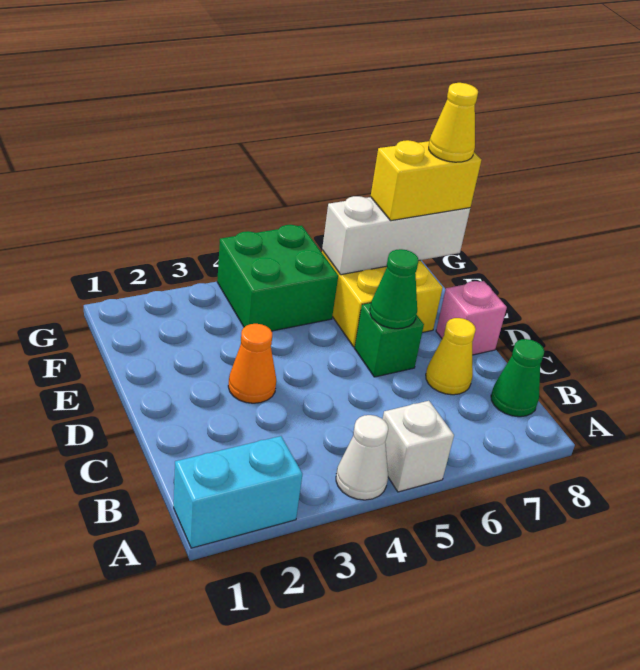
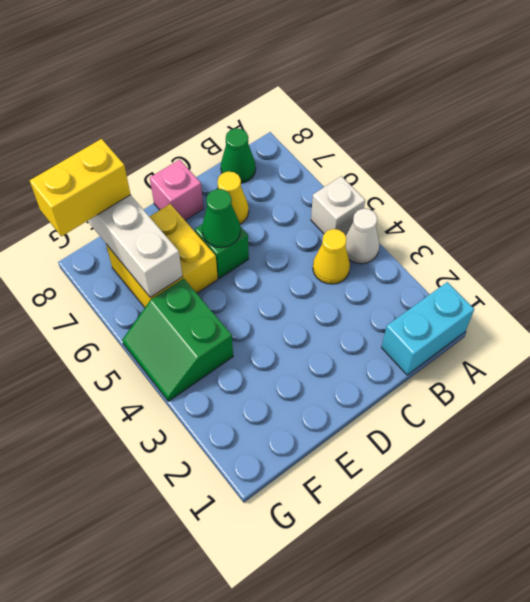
cyan brick A1:A2 level 1 -> cyan brick A1:B1 level 1
orange cone D3 level 1 -> none
green brick F4:G5 level 1 -> green slope F4:G5 level 1 top F
yellow brick F7:F8 level 3 -> yellow brick F8:G8 level 3
yellow cone F8 level 4 -> yellow cone B4 level 1

